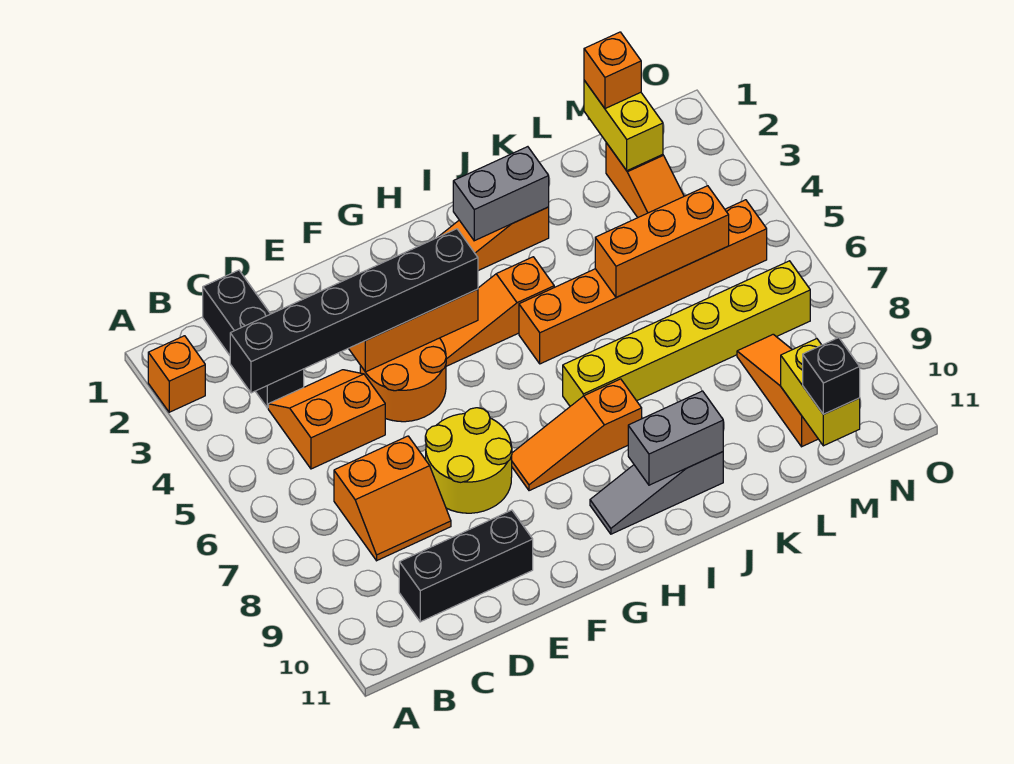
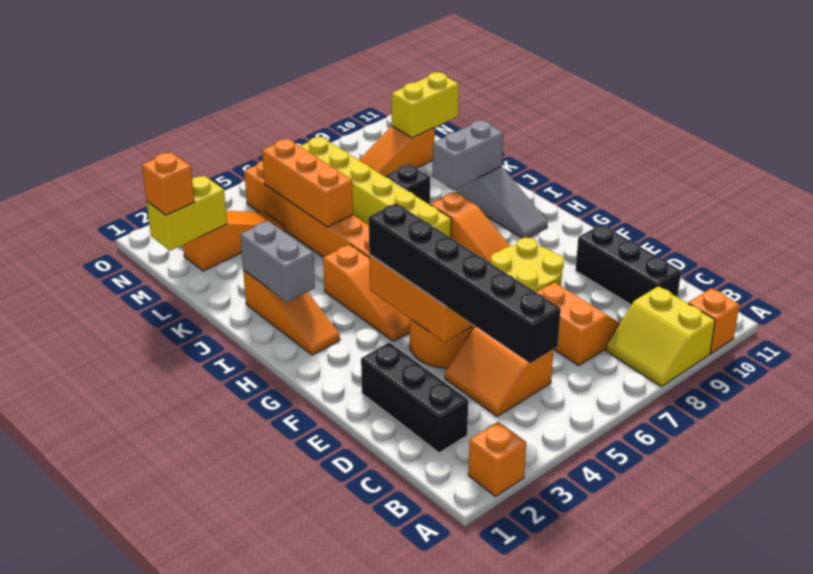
none -> yellow slope A8:B9 level 1 top 9
none -> orange brick A10 level 1
black brick C1:C3 level 1 -> black brick C2:E2 level 1
grey brick I10:J10 level 2 -> grey brick J9:J10 level 2
black brick M11 level 3 -> black brick K8 level 1

